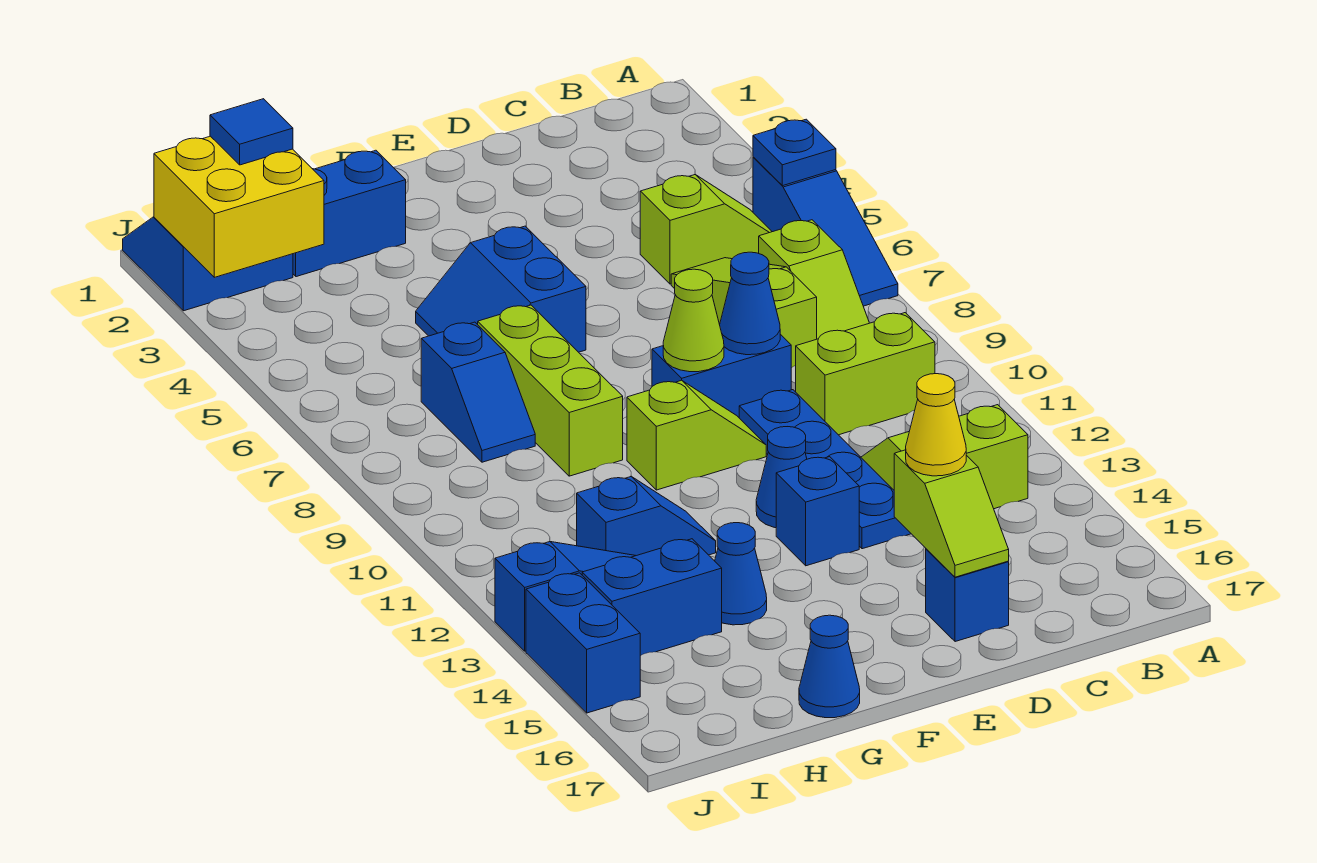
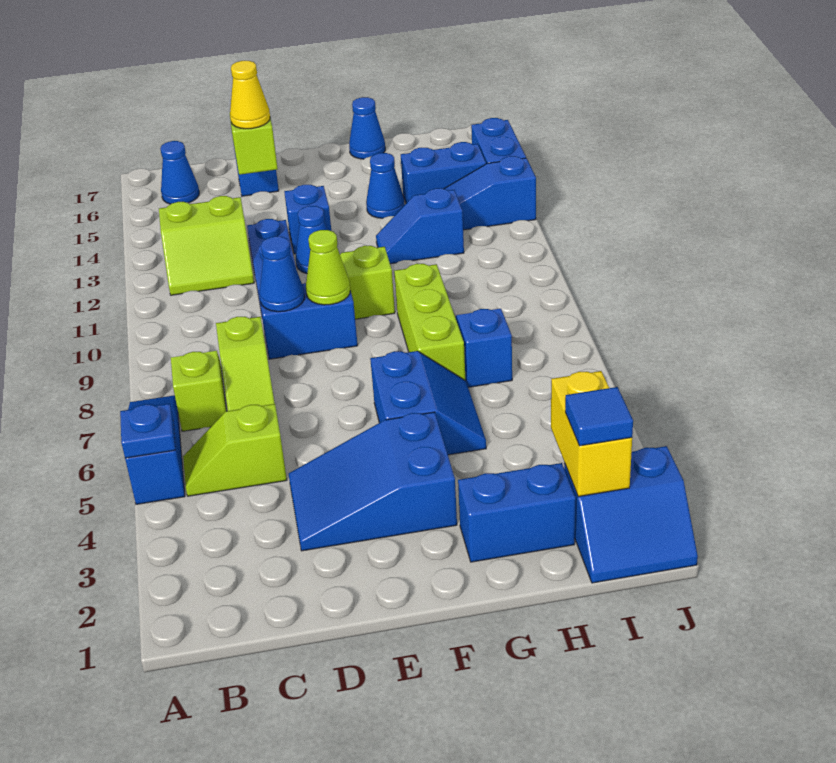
lime brick B10:C10 level 1 -> none
none -> blue cone B16 level 1
none -> blue slope D3:F4 level 1 top F
yellow brick I2:J3 level 2 -> yellow brick I2:I3 level 2

